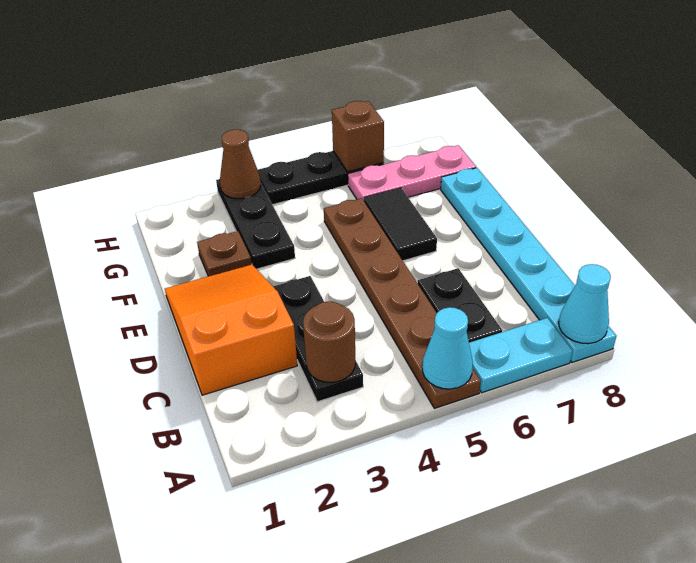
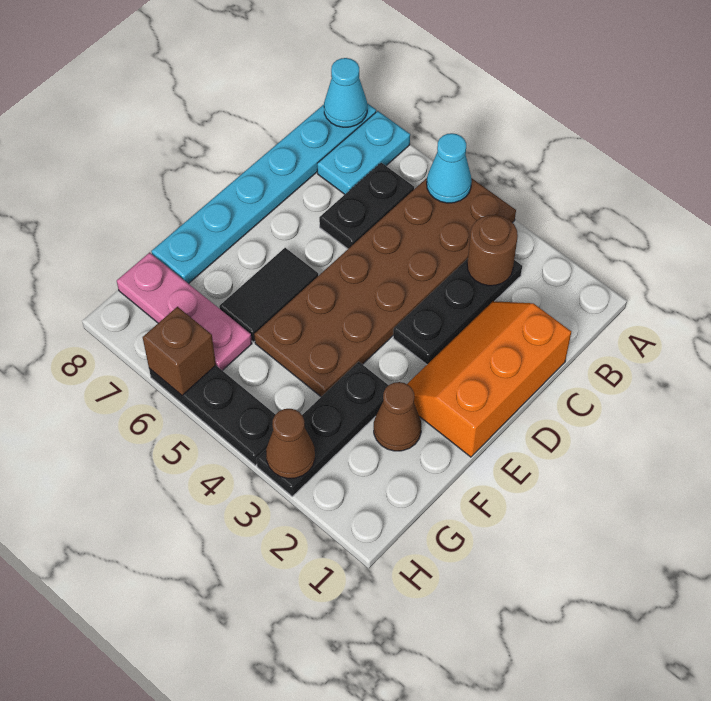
brown plate A5:F5 level 1 -> brown plate A4:F5 level 1
cyan plate A6:A7 level 1 -> cyan plate A7:B7 level 1
orange slope C1:E2 level 1 top C -> orange slope C1:E2 level 1 top 1
brown plate F2 level 1 -> brown cone F2 level 1

